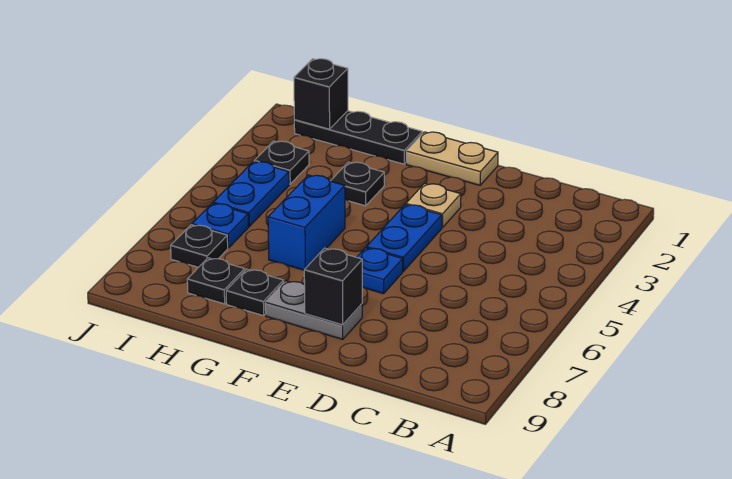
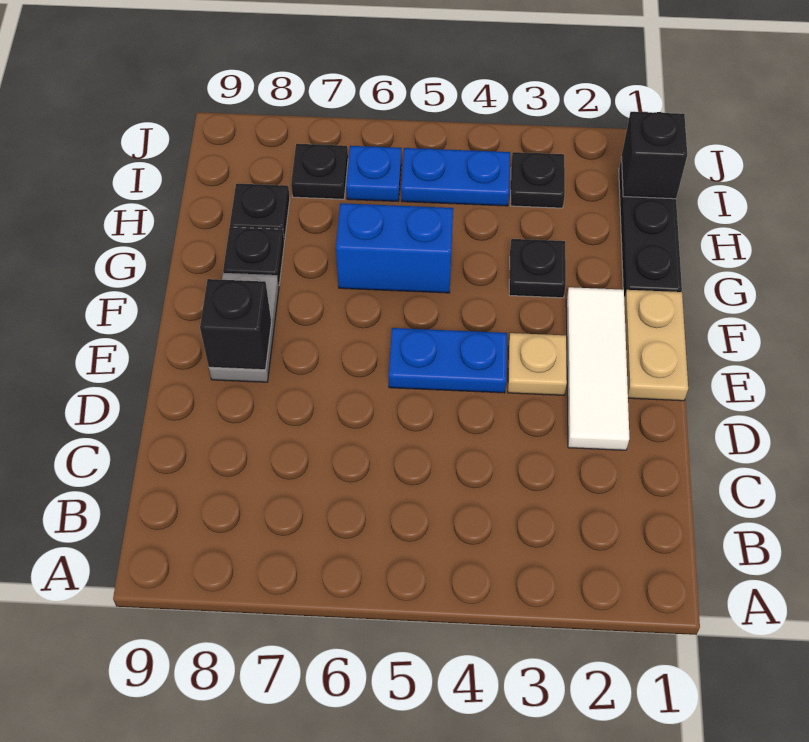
none -> white tile D2:F2 level 1
blue plate E6 level 1 -> none

